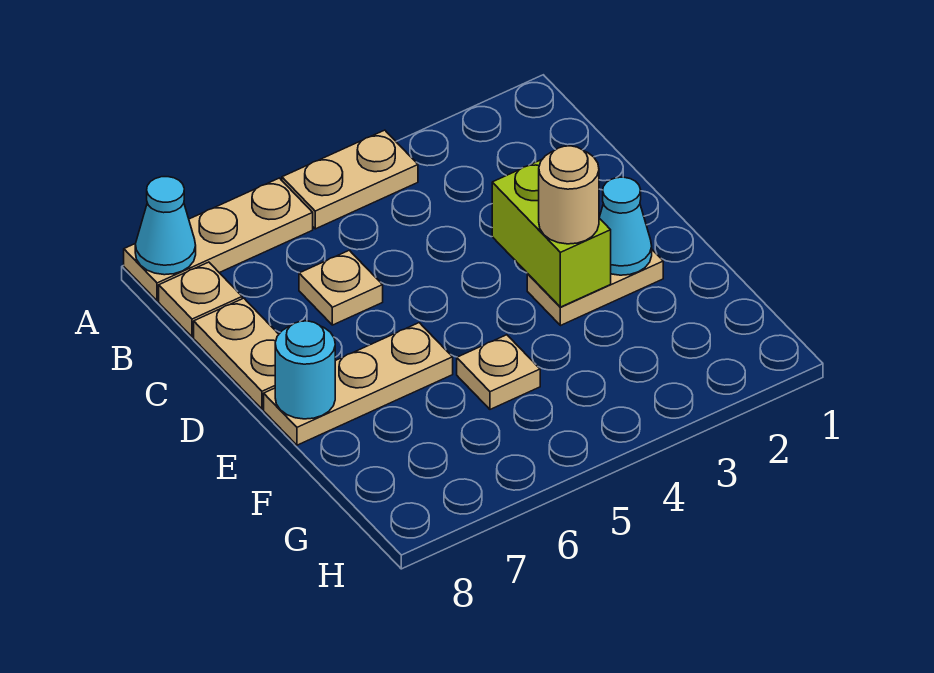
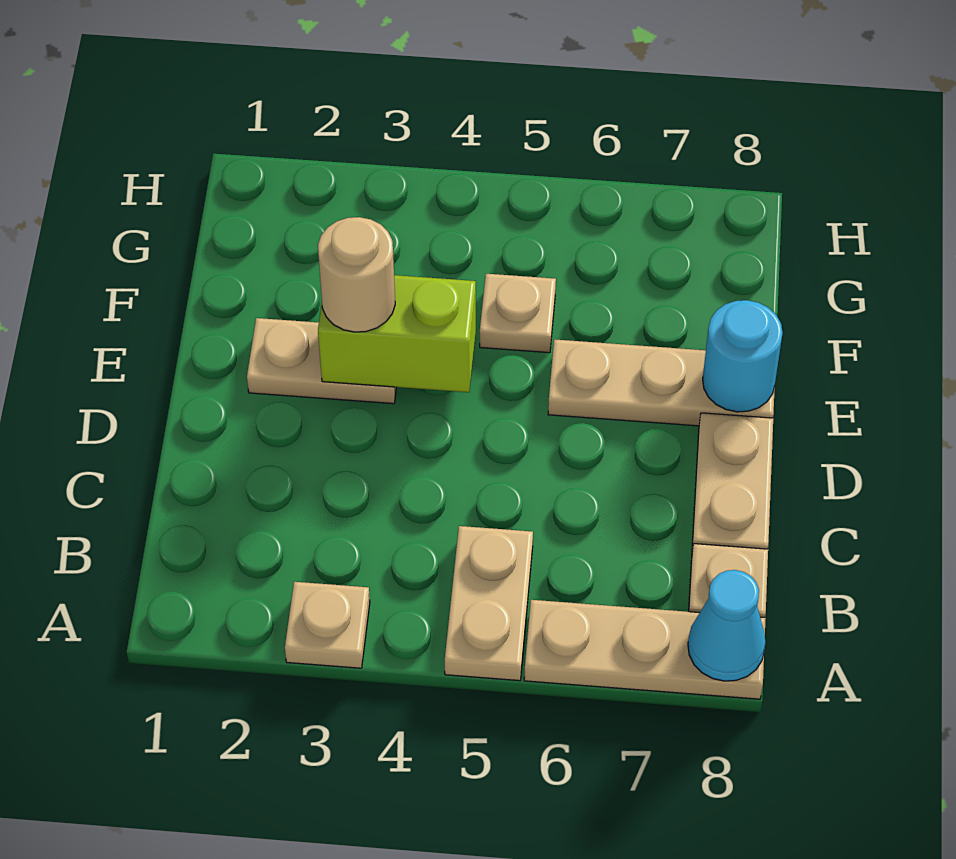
tan plate A4:A5 level 1 -> tan plate A5:B5 level 1
tan plate C6 level 1 -> tan plate A3 level 1
lime brick D3:E3 level 2 -> lime brick E3:E4 level 2
cyan cone E2 level 2 -> none

